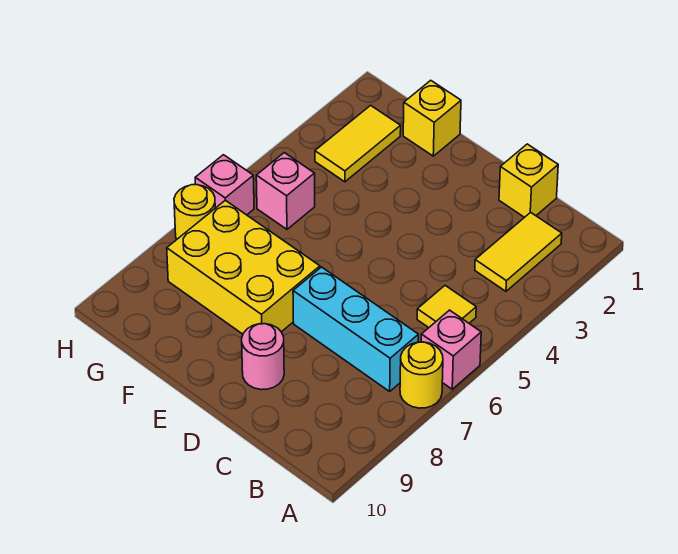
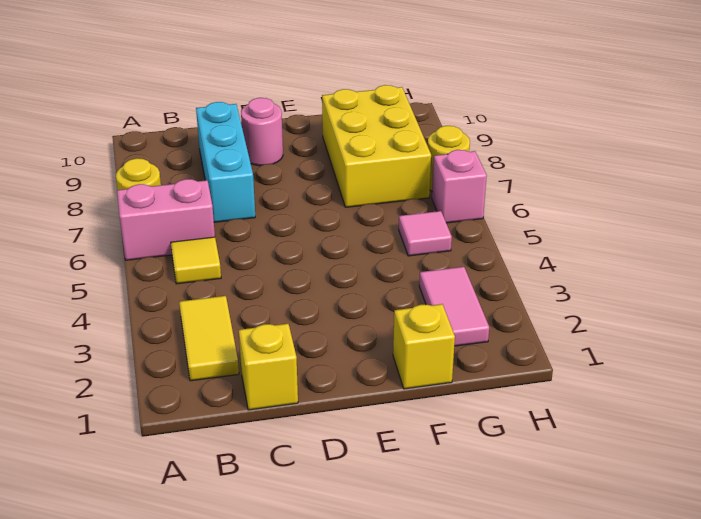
pink brick A6 level 1 -> pink brick A6:B6 level 1
cyan brick B7:D7 level 1 -> cyan brick C7:C9 level 1
yellow brick E7:G8 level 1 -> yellow brick F7:G9 level 1
yellow tile G2:G3 level 1 -> pink tile G2:G3 level 1
pink brick G5 level 1 -> pink tile G5 level 1

